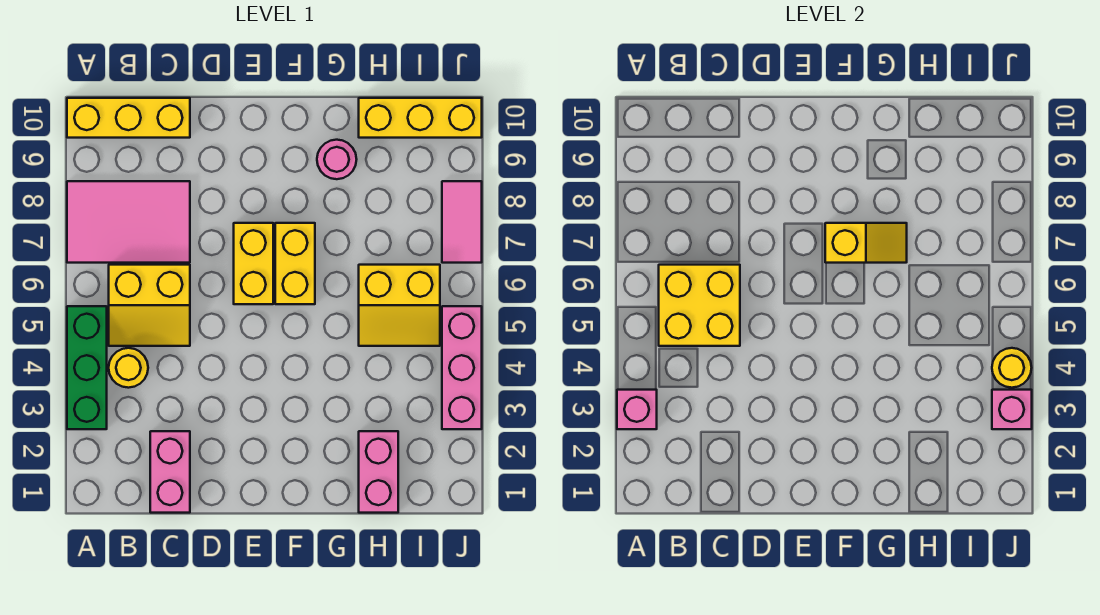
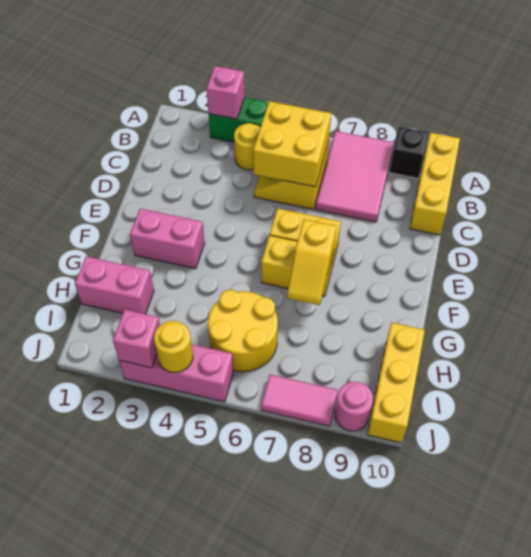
none -> black brick A9 level 1
pink brick C1:C2 level 1 -> pink brick F2:F3 level 1
pink round brick G9 level 1 -> pink round brick J9 level 1
yellow slope H5:I6 level 1 top 6 -> yellow round brick H5:I6 level 1

